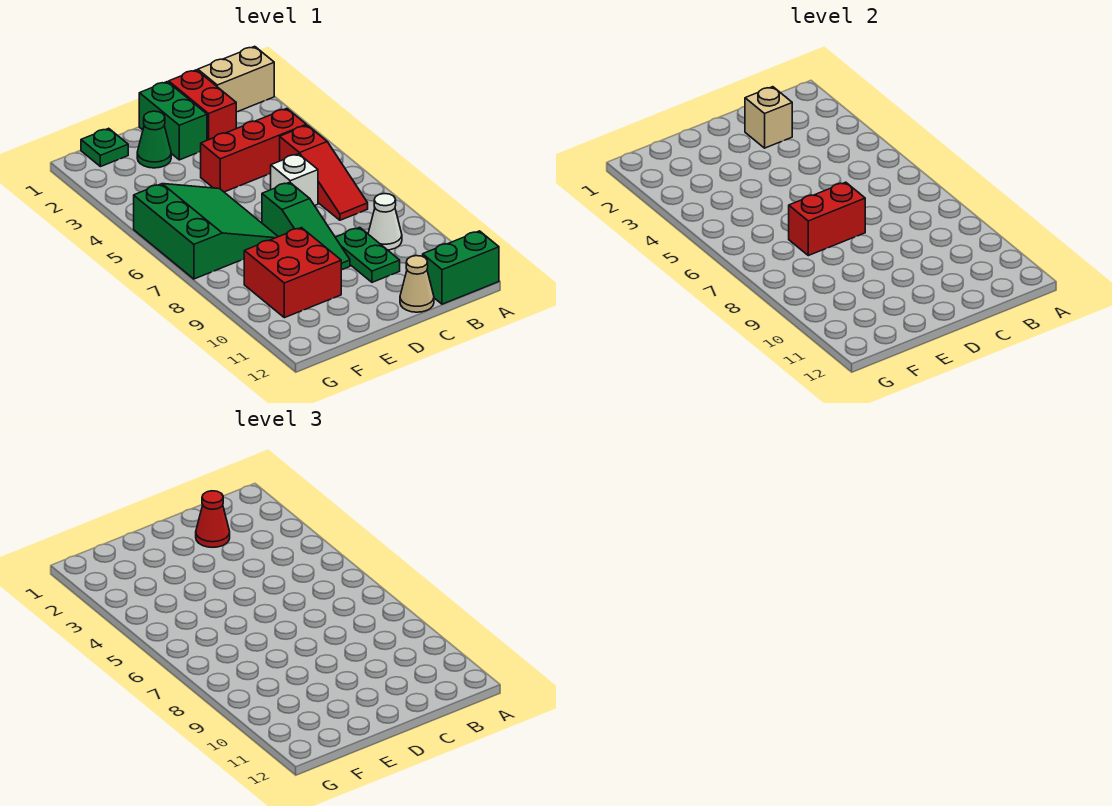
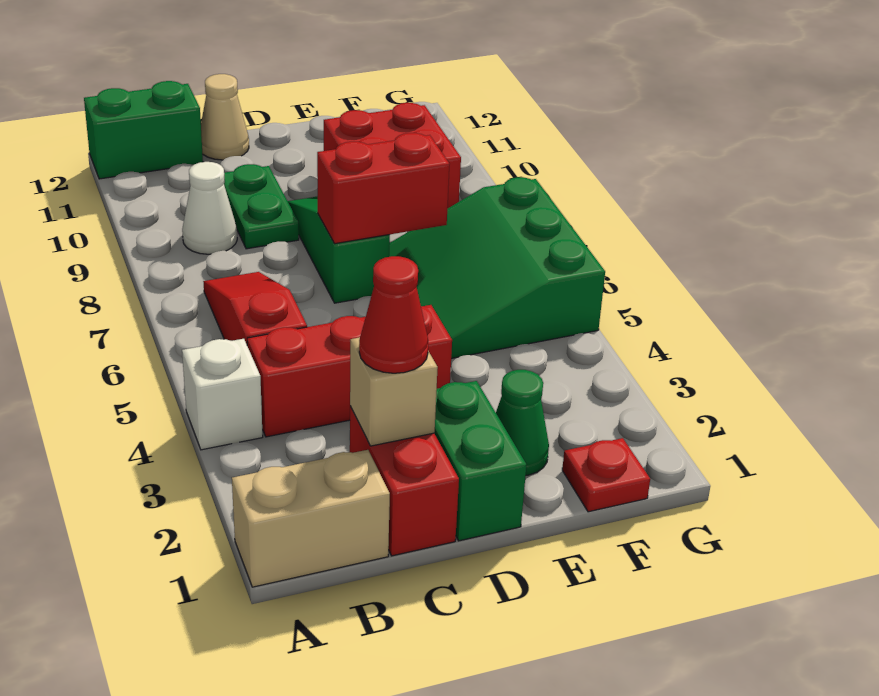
white brick C6 level 1 -> white brick A4 level 1
green plate F1 level 1 -> red plate F1 level 1

